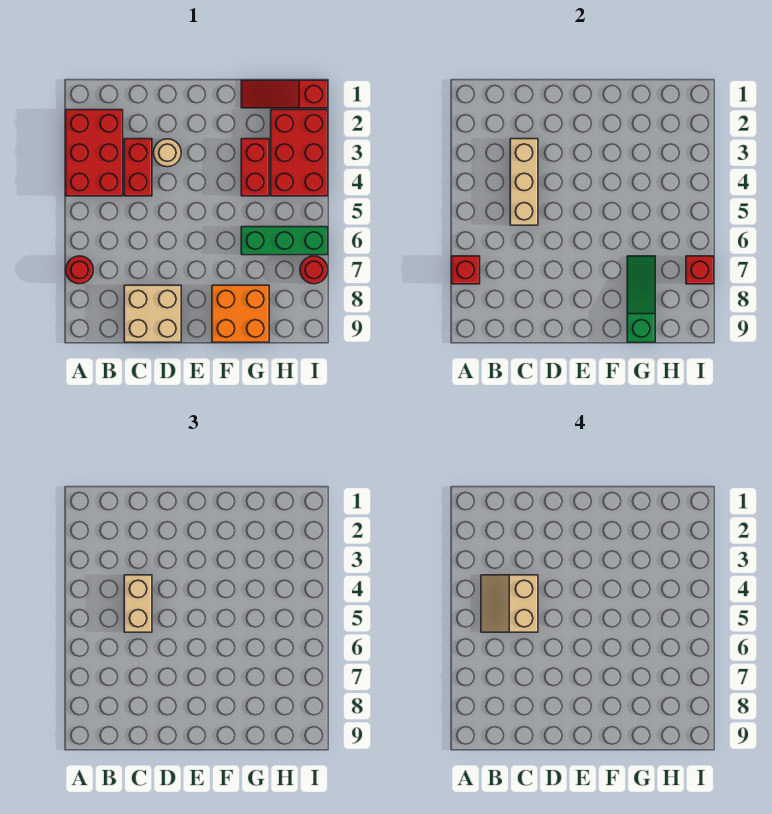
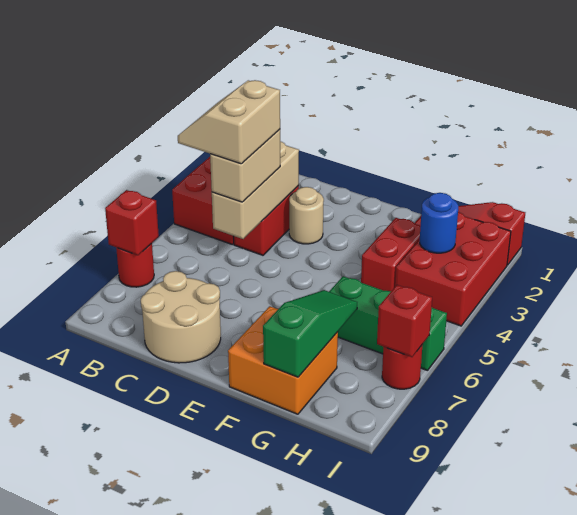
tan brick C8:D9 level 1 -> tan round brick C8:D9 level 1
none -> blue round brick H3 level 2

